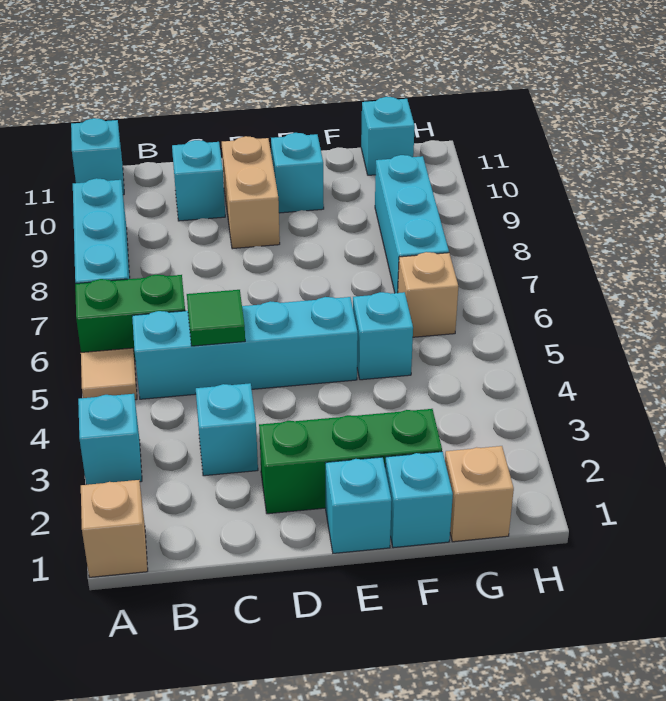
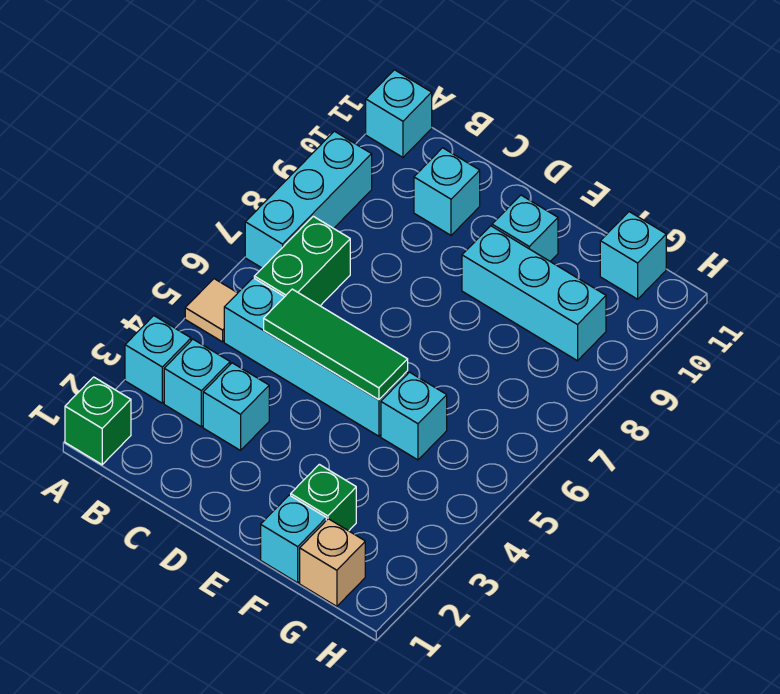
tan brick A1 level 1 -> green brick A1 level 1
green brick A6:B6 level 1 -> green brick B6:B7 level 1
green tile C5 level 2 -> green tile C5:E5 level 2
green brick D2:F2 level 1 -> green brick F2 level 1
tan brick D9:D10 level 1 -> none
cyan brick E1 level 1 -> cyan brick B3 level 1
tan brick G6 level 1 -> none
cyan brick G7:G9 level 1 -> cyan brick E9:G9 level 1

